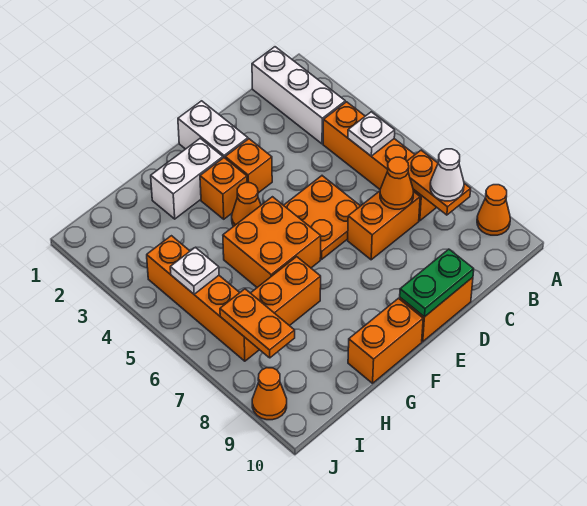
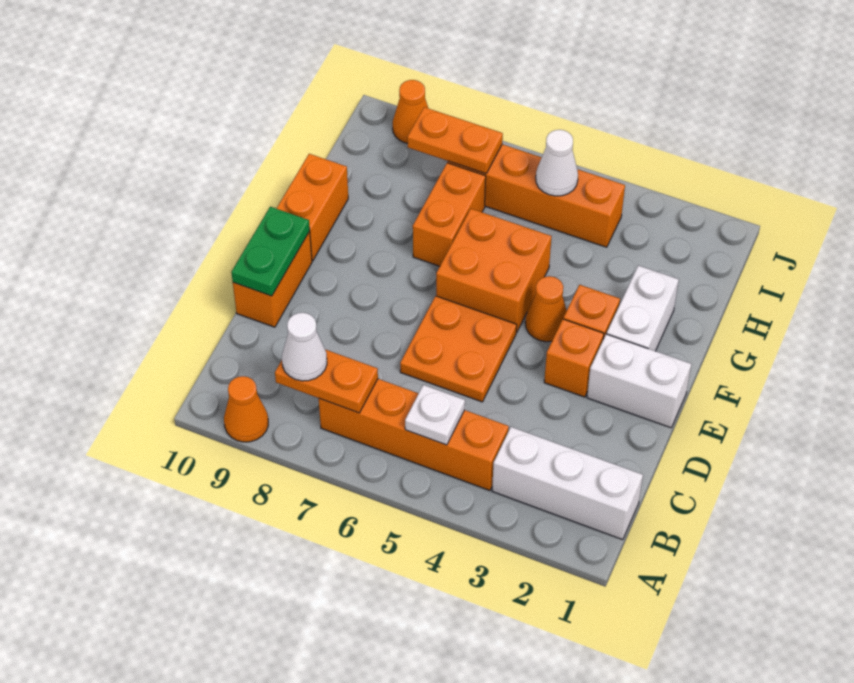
orange brick C7:D7 level 1 -> none
orange cone C7 level 2 -> none
white plate I5 level 2 -> white cone I5 level 2

